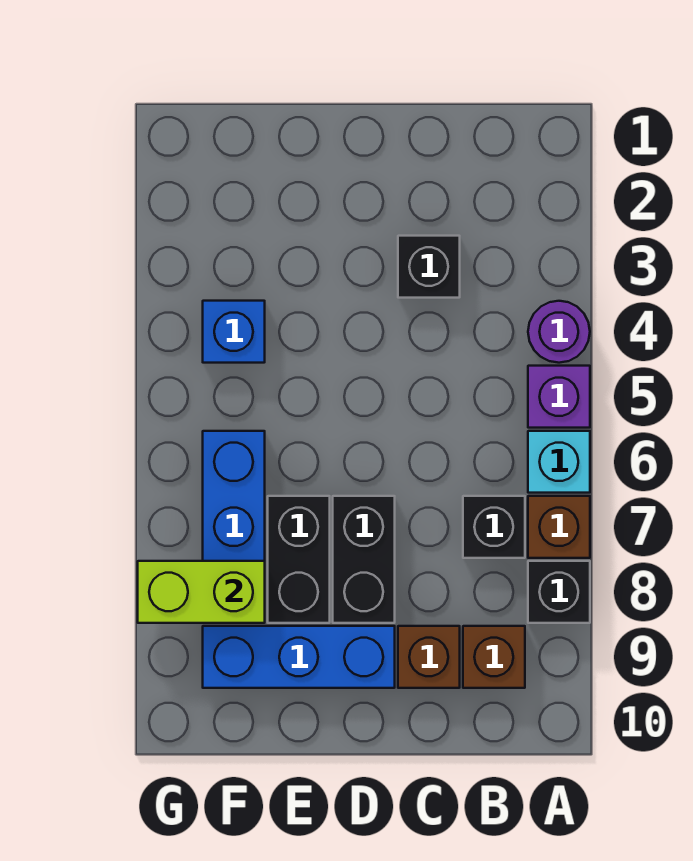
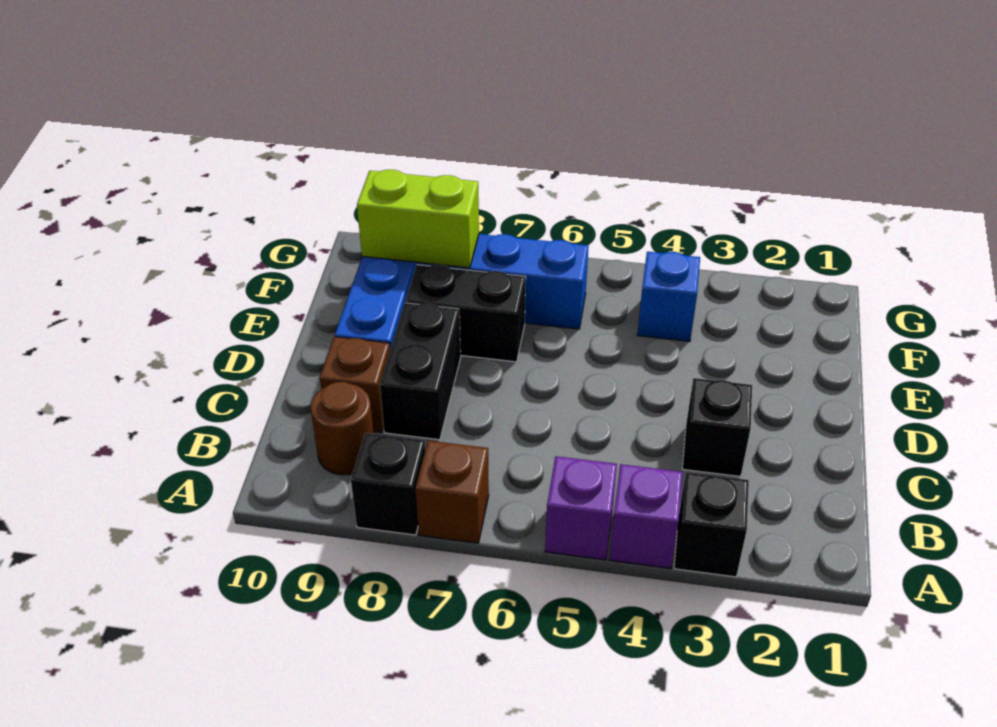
purple round brick A4 level 1 -> purple brick A4 level 1
cyan brick A6 level 1 -> none
black brick B7 level 1 -> black brick A3 level 1
brown brick B9 level 1 -> brown round brick B9 level 1
black brick D7:D8 level 1 -> black brick C8:D8 level 1
lime brick F8:G8 level 2 -> lime brick F8:F9 level 2

